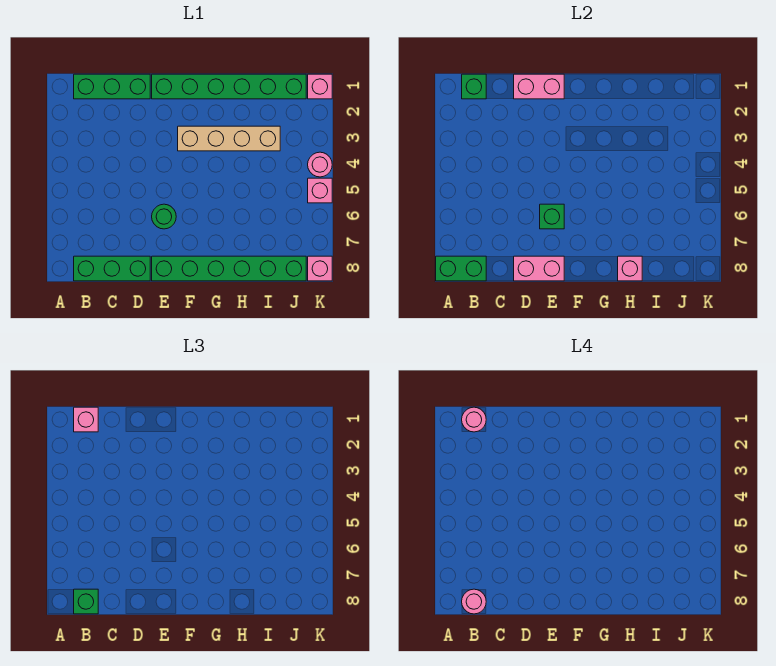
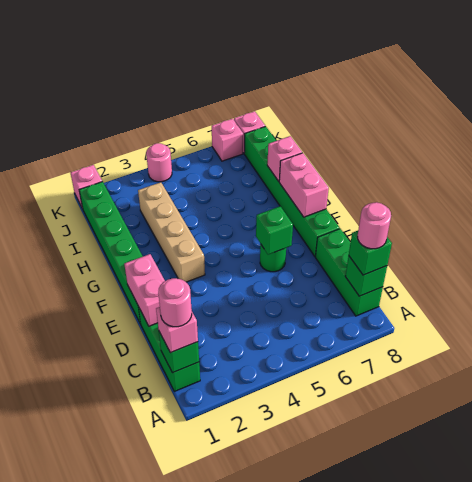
green brick A8:B8 level 2 -> green brick B8 level 2
pink brick D8:E8 level 2 -> pink brick F8:G8 level 2
pink brick K5 level 1 -> pink brick K7 level 1

